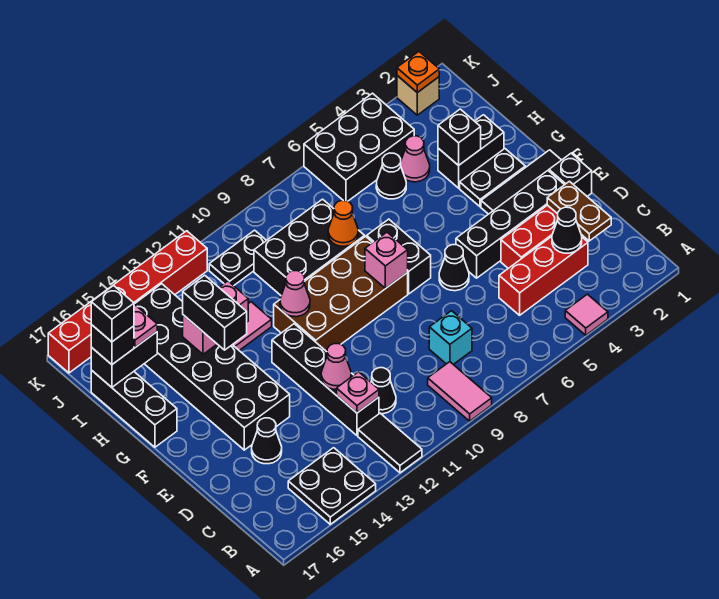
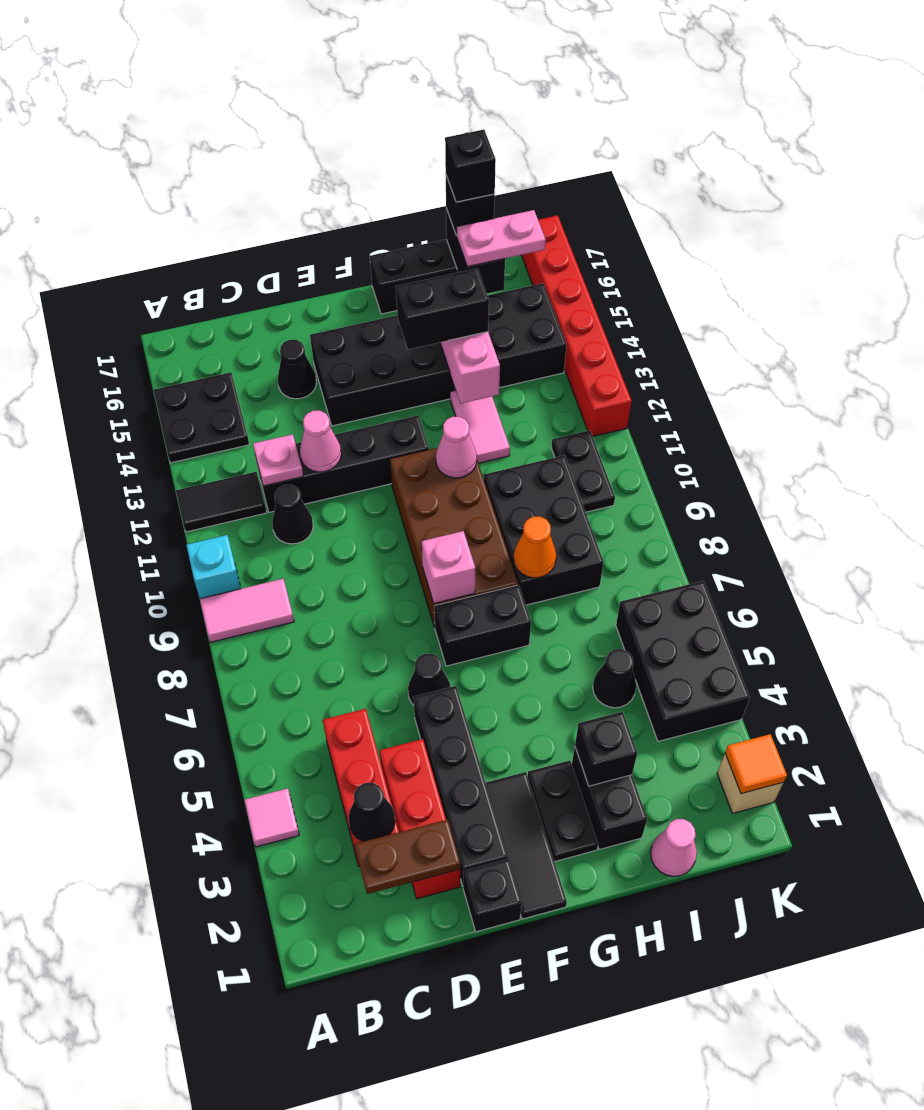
cyan brick C8 level 1 -> cyan brick A10 level 1
pink cone I4 level 1 -> pink cone I1 level 1
orange plate K2 level 2 -> orange tile K2 level 2

